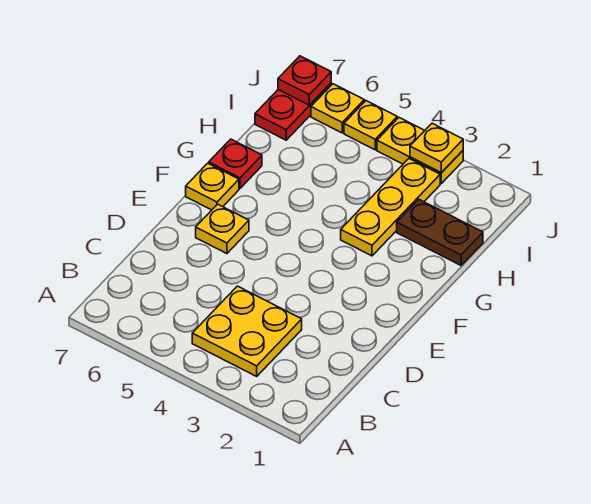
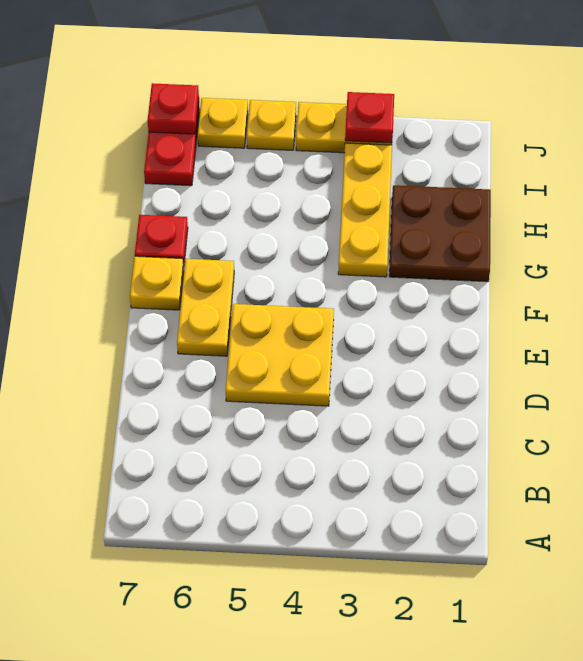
yellow plate B3:C4 level 1 -> yellow plate D4:E5 level 1
yellow plate E6 level 1 -> yellow plate E6:F6 level 1
brown plate H1:H2 level 1 -> brown plate G1:H2 level 1
yellow plate J3 level 2 -> red plate J3 level 2

